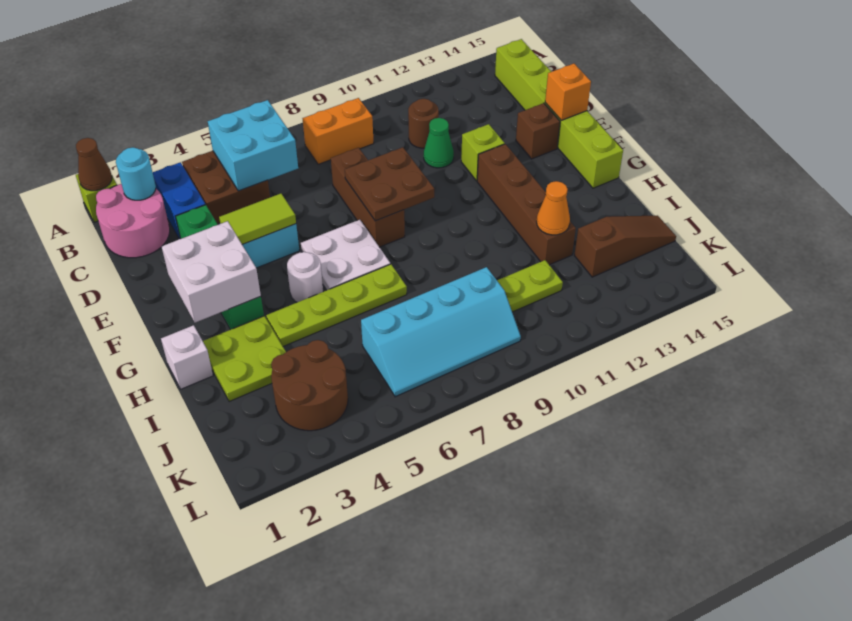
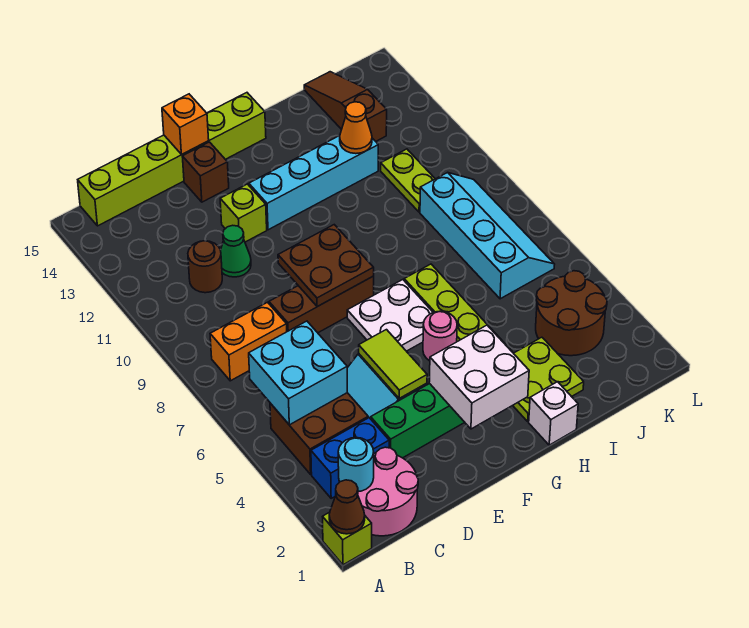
orange brick B8:B9 level 1 -> orange brick B8:C8 level 1
brown brick F12:I12 level 1 -> cyan brick F12:I12 level 1
white round brick G5 level 1 -> pink round brick G5 level 1

